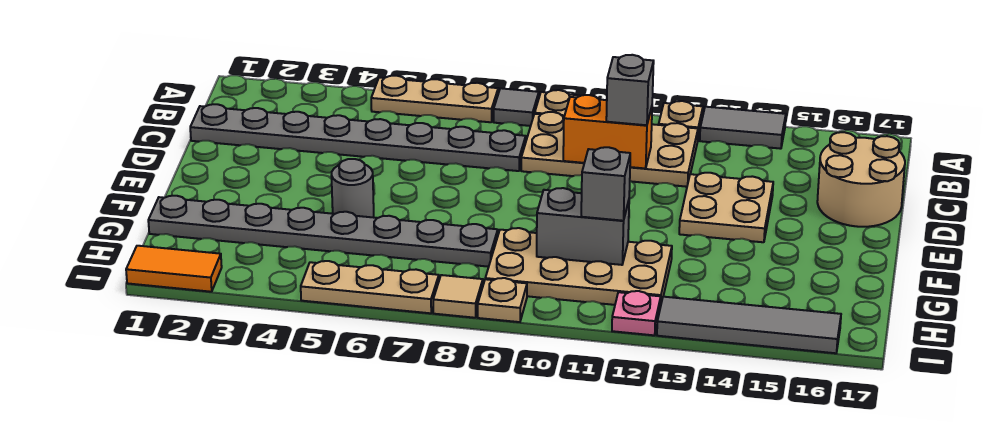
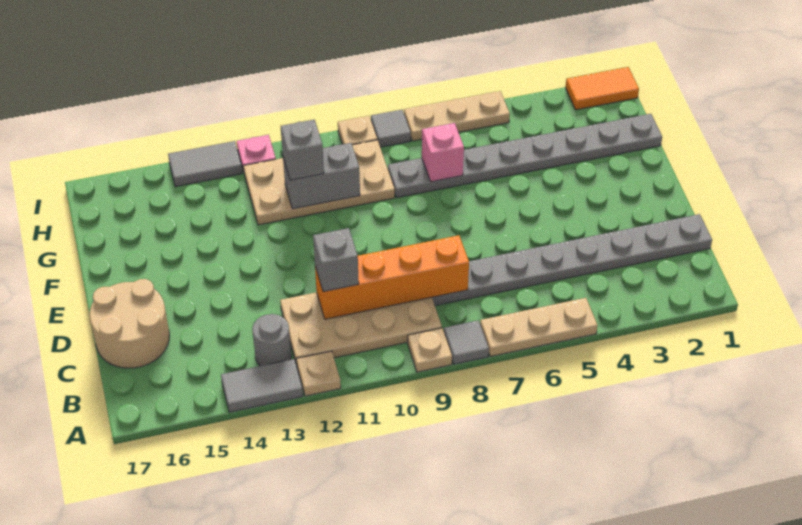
orange brick C10:C11 level 2 -> orange brick C8:C11 level 2
tan plate D13:E14 level 1 -> none
grey round brick F5 level 1 -> grey round brick B13 level 1
none -> pink brick G7 level 2
tan tile I8 level 1 -> grey tile I8 level 1
grey tile I13:I16 level 1 -> grey tile I13:I14 level 1

